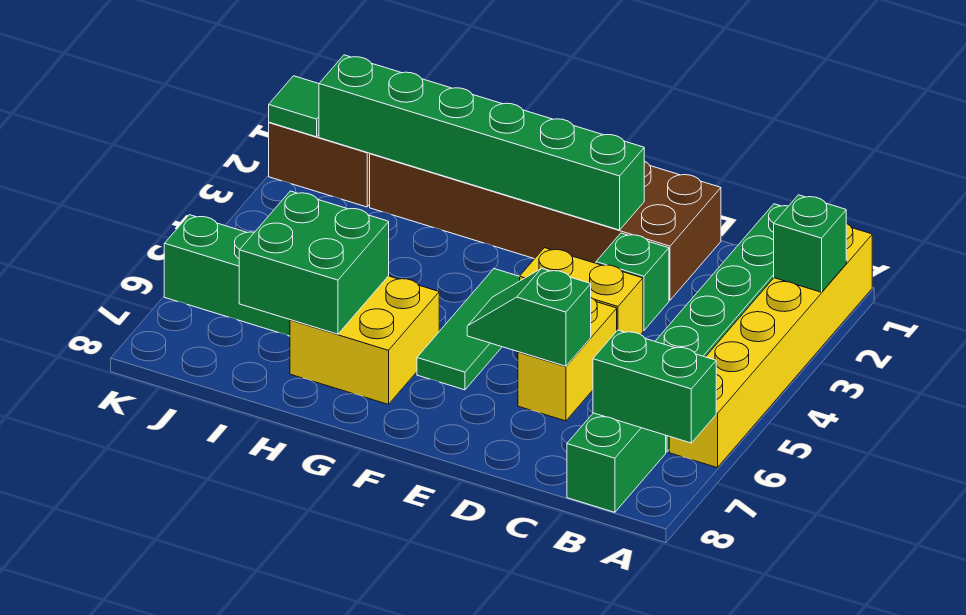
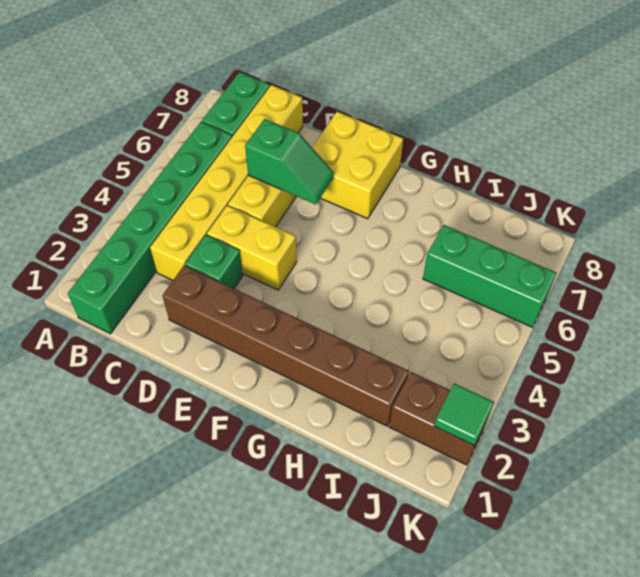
yellow brick A1:A6 level 1 -> yellow brick C3:C8 level 1
green brick A2 level 2 -> none
green brick A7:B7 level 2 -> none
brown brick D1:I2 level 1 -> brown brick D2:I2 level 1
green brick E2:J2 level 2 -> none
green tile F4:F6 level 1 -> none
yellow brick G6:H7 level 1 -> yellow brick E7:F8 level 1
green brick H6:I7 level 2 -> none

